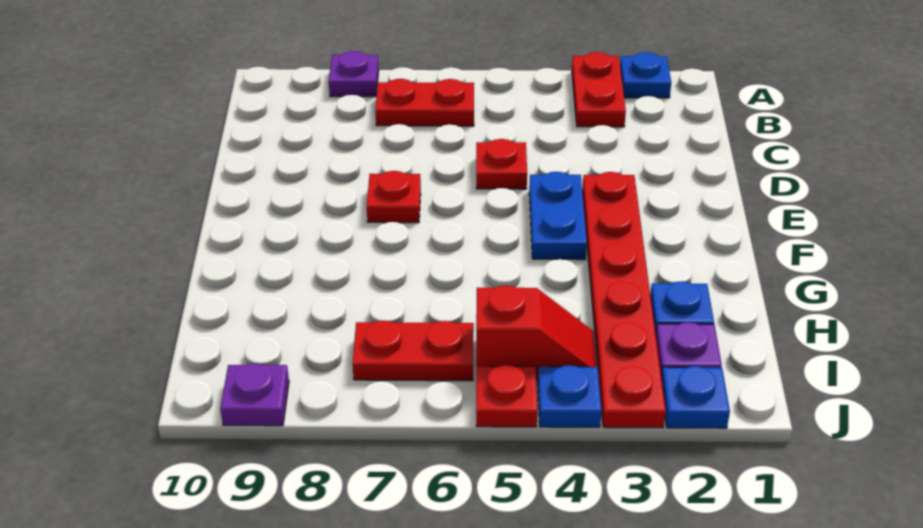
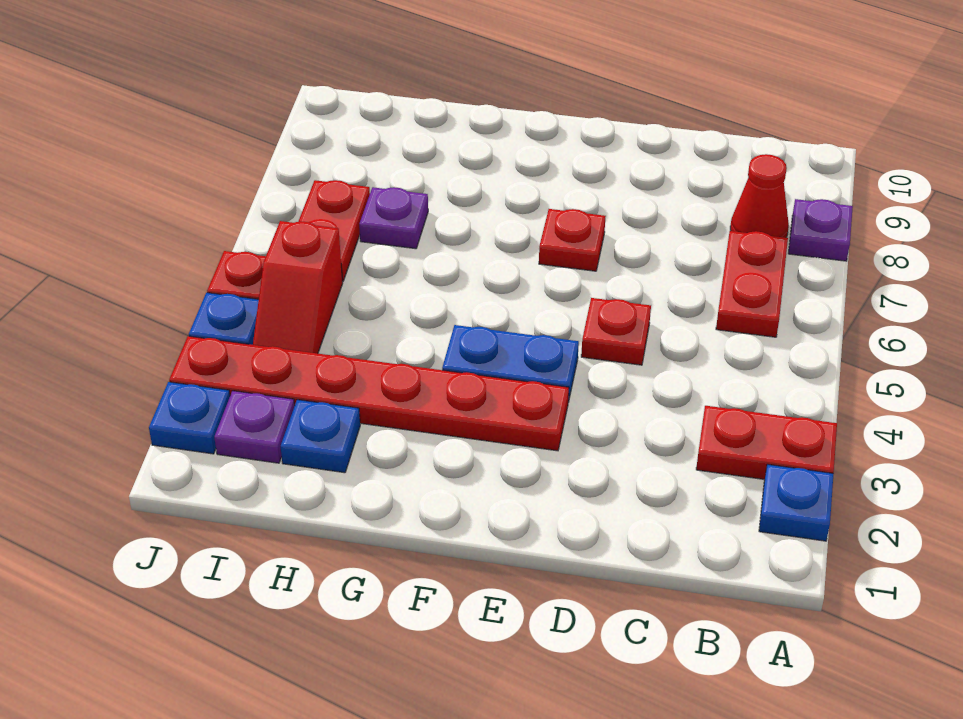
none -> red cone B8 level 1
purple plate J9 level 1 -> purple plate H7 level 1

